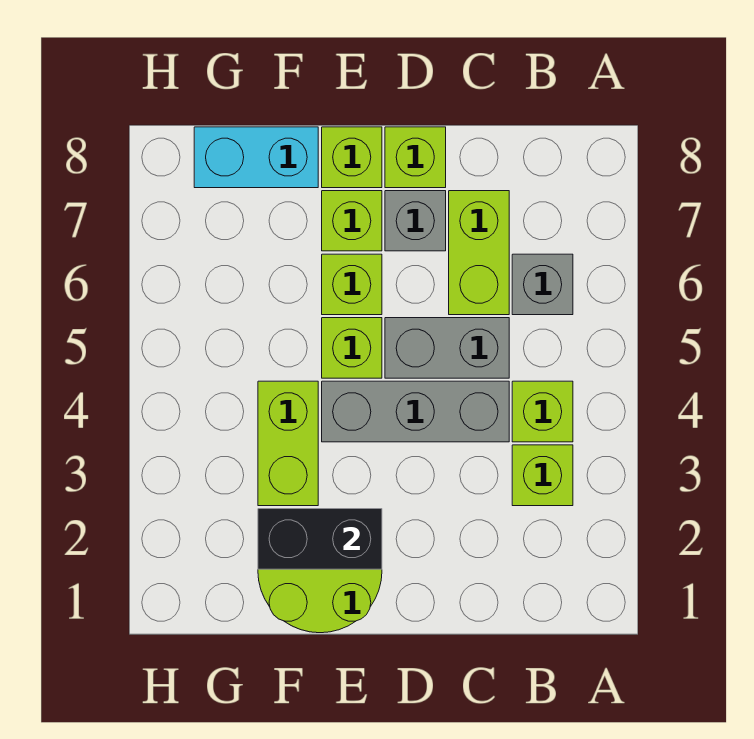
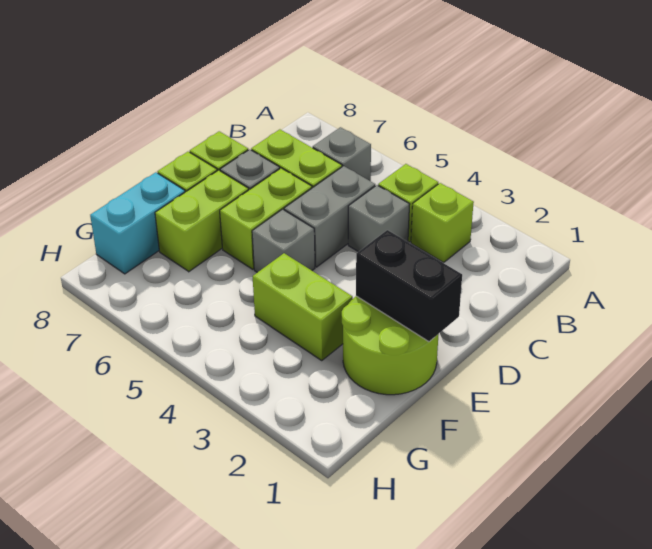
grey brick C4:E4 level 1 -> grey brick C4 level 1
black brick E2:F2 level 2 -> black brick E1:E2 level 2
lime brick E5 level 1 -> grey brick E5 level 1
lime brick E6 level 1 -> lime brick D6:E6 level 1
lime brick E7 level 1 -> lime brick E7:F7 level 1

